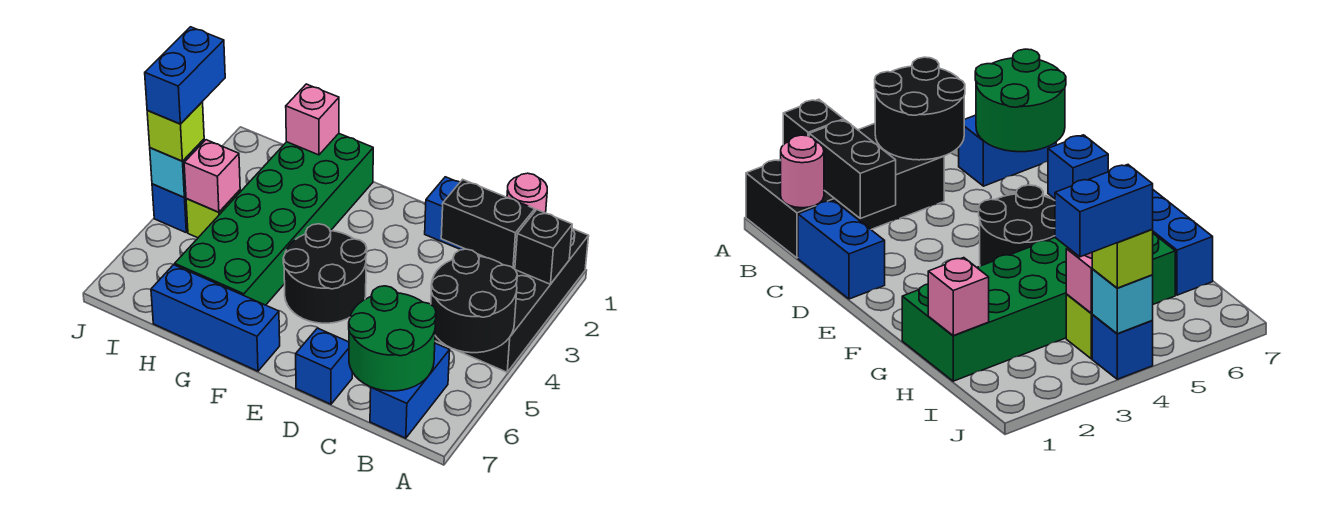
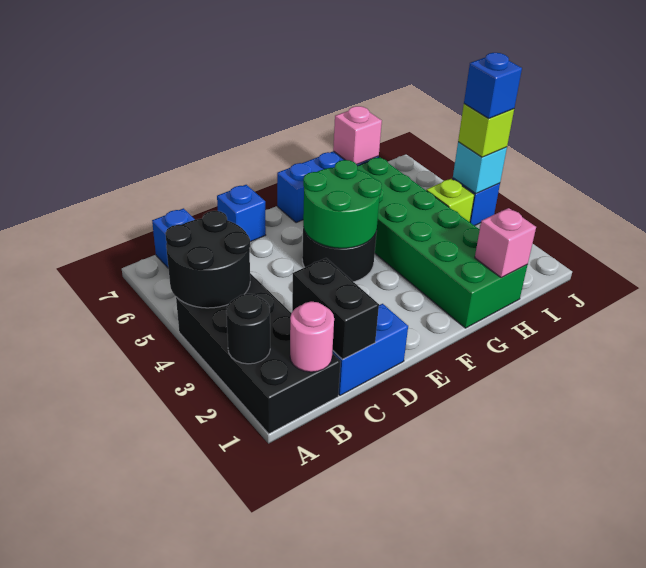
black brick A2 level 2 -> black round brick A2 level 2
black brick B2:C2 level 2 -> black brick C1:C2 level 2
green round brick B6:C7 level 2 -> green round brick E4:F5 level 2
pink brick I4 level 2 -> pink brick H7 level 2
blue brick J3:J4 level 4 -> blue brick J4 level 4

